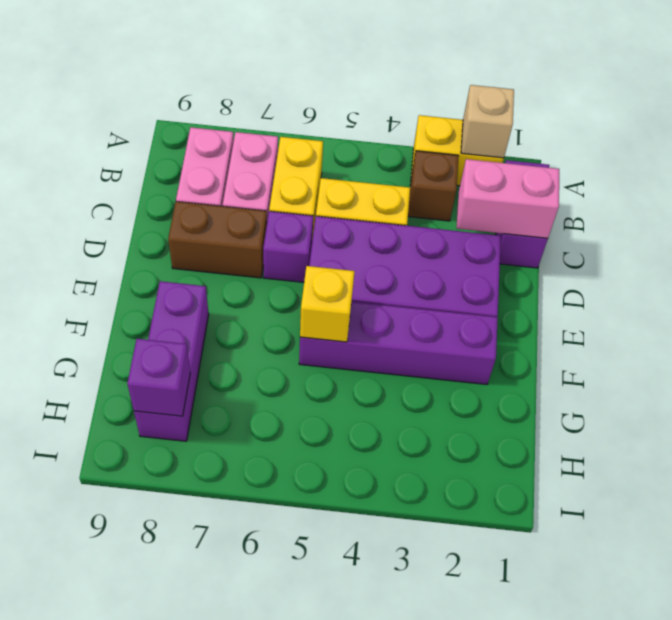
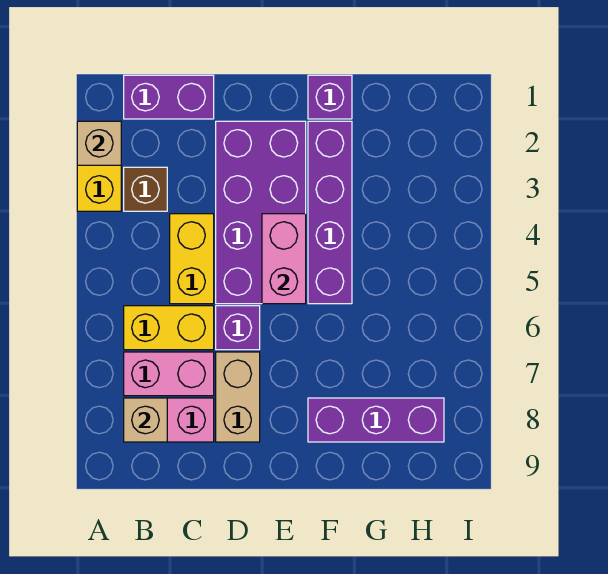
none -> tan brick B8 level 2
pink brick C1:C2 level 2 -> pink brick E4:E5 level 2
brown brick D7:D8 level 1 -> tan brick D7:D8 level 1
yellow brick F5 level 2 -> none
purple brick H8 level 2 -> purple brick F1 level 1

